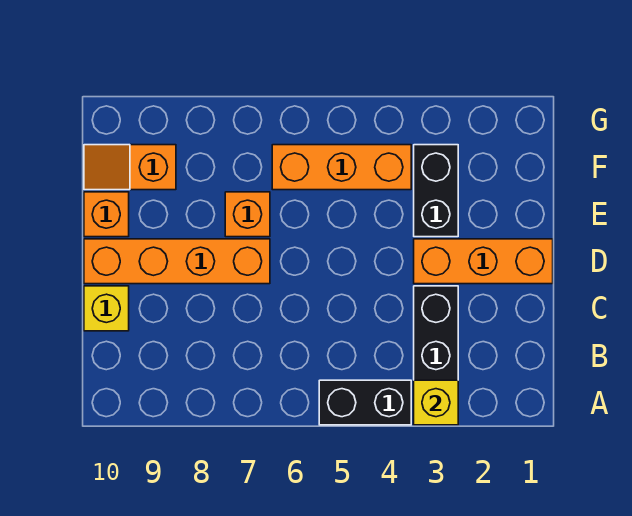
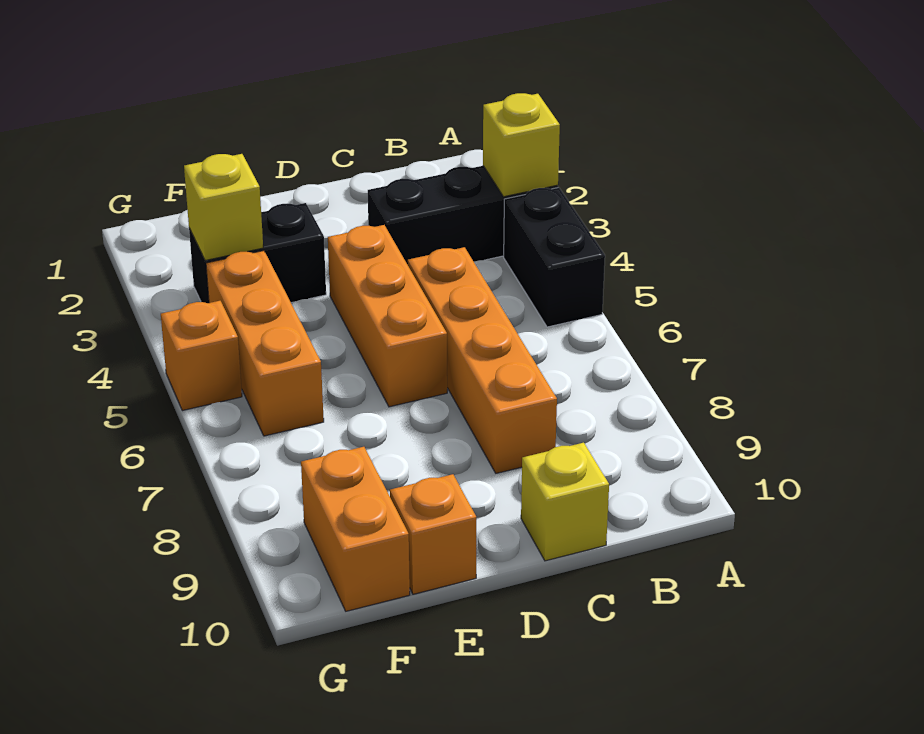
orange brick D1:D3 level 1 -> orange brick D4:D6 level 1
orange brick D7:D10 level 1 -> orange brick C5:C8 level 1
orange brick E7 level 1 -> orange brick G5 level 1
none -> yellow brick F3 level 2
orange slope F9:F10 level 1 top 9 -> orange brick F9:F10 level 1

